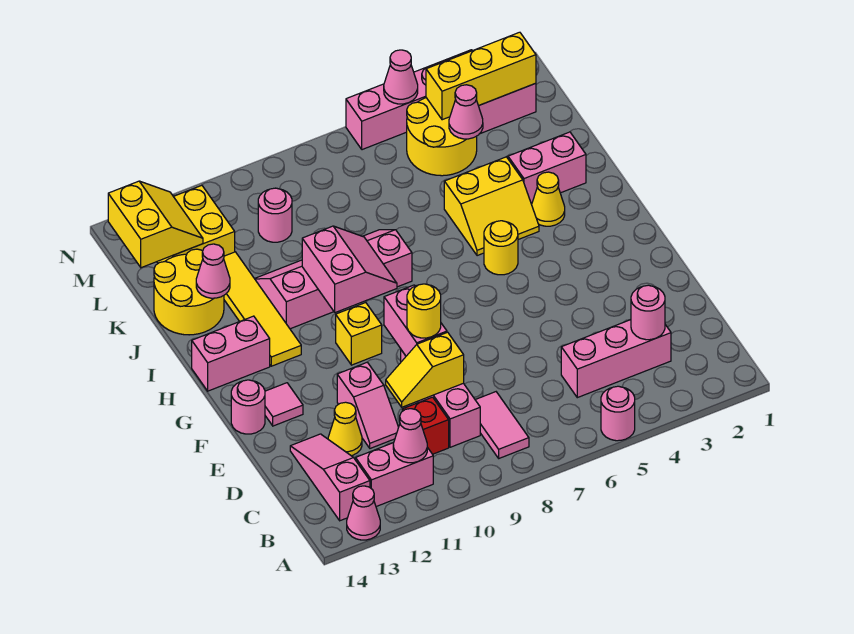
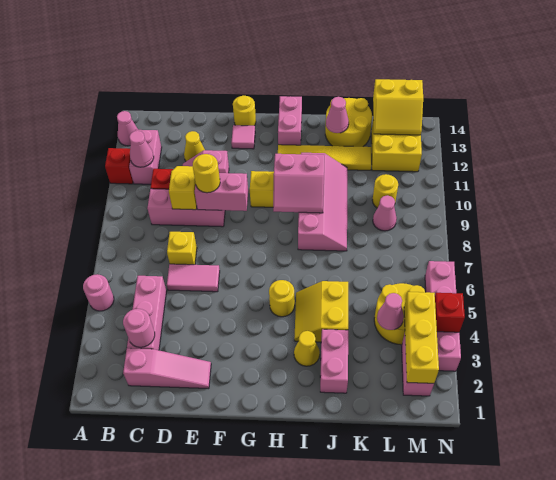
none -> red brick A11 level 1
pink tile B8:C8 level 1 -> pink tile D6:E6 level 1
pink slope B13:D13 level 1 top B -> pink slope C2:E2 level 1 top C
none -> yellow brick D7 level 1
pink round brick F14 level 1 -> yellow round brick F14 level 1
pink round brick L10 level 1 -> yellow round brick L10 level 1
none -> red brick N4 level 2
pink cone N5 level 2 -> pink cone L9 level 1

